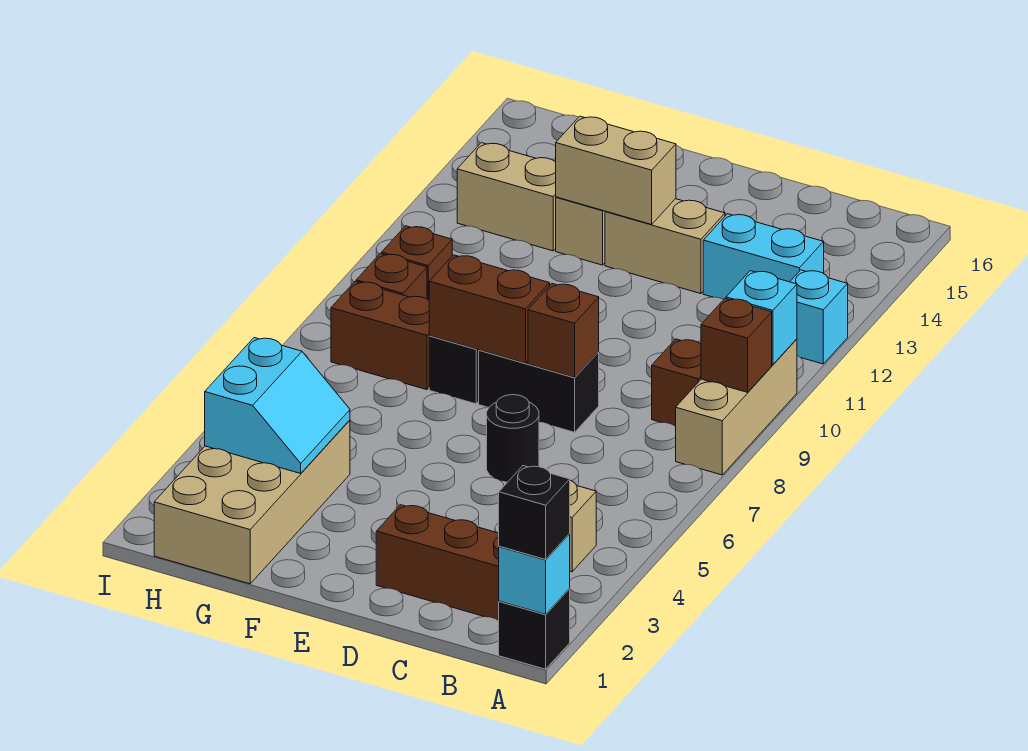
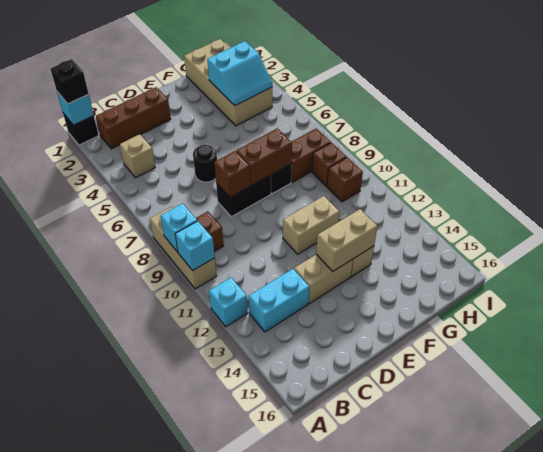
brown brick A9 level 2 -> cyan brick A9 level 2
cyan slope G3:H4 level 2 top H -> cyan slope G3:H4 level 2 top 3
tan brick G13:H13 level 1 -> tan brick E11:F11 level 1

